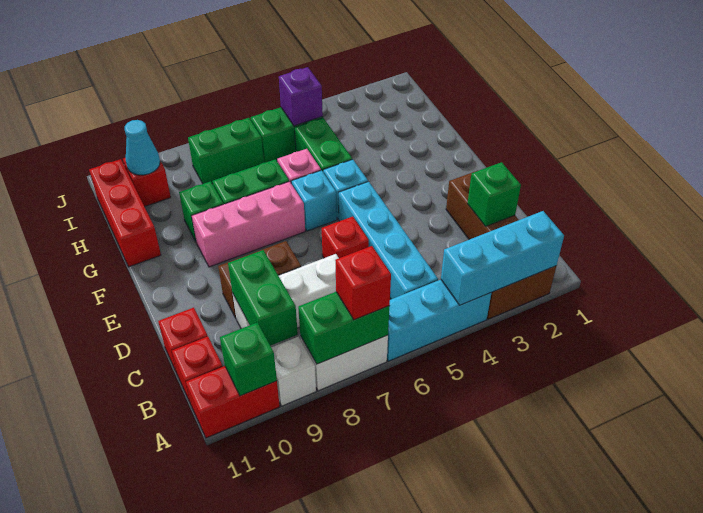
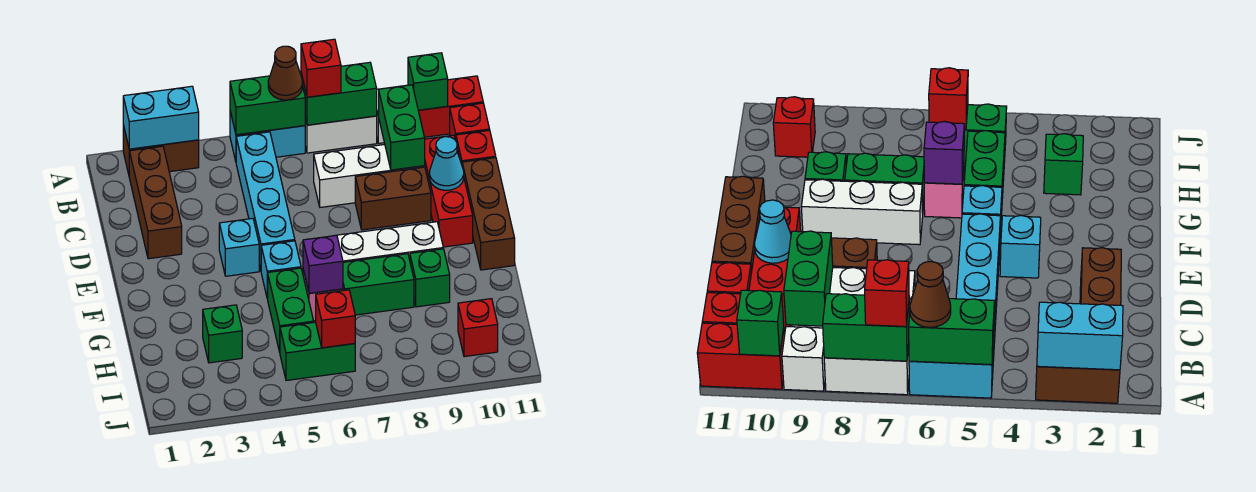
cyan brick A2:A4 level 2 -> cyan brick A2:A3 level 2
cyan brick A4:A6 level 1 -> cyan brick A5:A6 level 1
none -> brown cone A6 level 3
green brick C2 level 2 -> green brick H3 level 1
red brick D6 level 1 -> red brick I6 level 2
none -> brown brick D11:F11 level 1
cyan brick F6 level 1 -> cyan brick E4 level 1
pink brick F7:F9 level 1 -> white brick F7:F9 level 1
red brick G11:I11 level 1 -> red brick C10:E10 level 1
purple brick I5 level 2 -> purple brick G6 level 2
green brick I7:I8 level 1 -> green brick A5:A6 level 2
cyan cone I10 level 2 -> cyan cone D10 level 2

